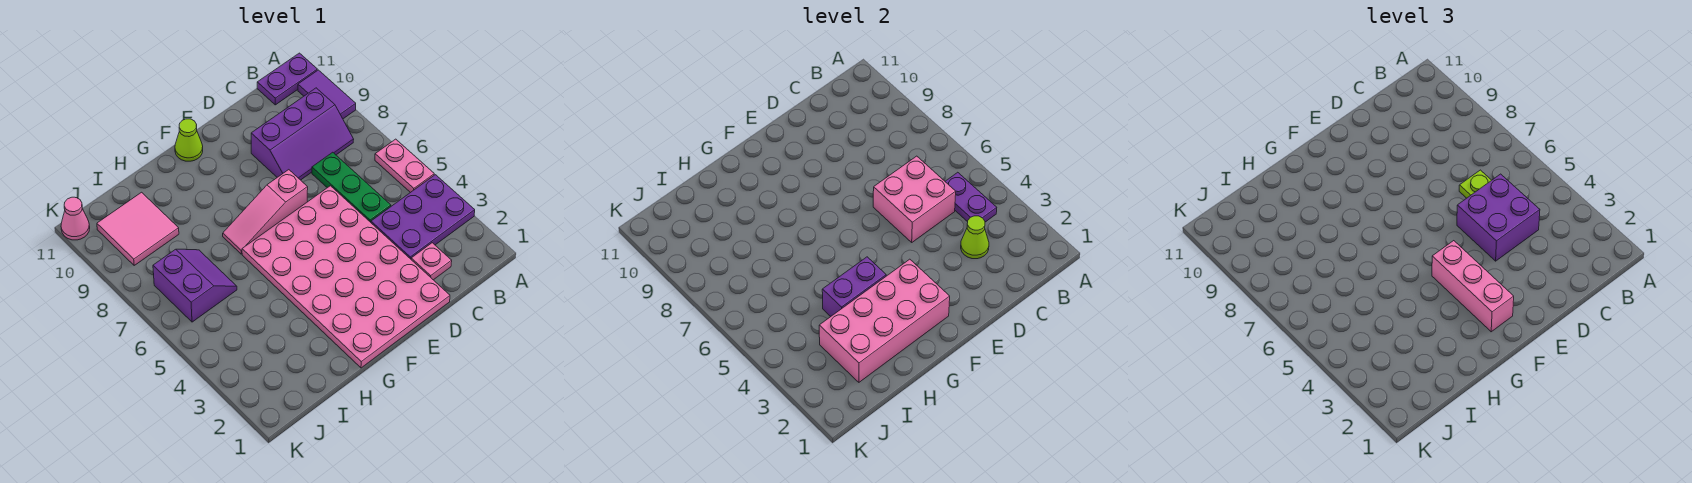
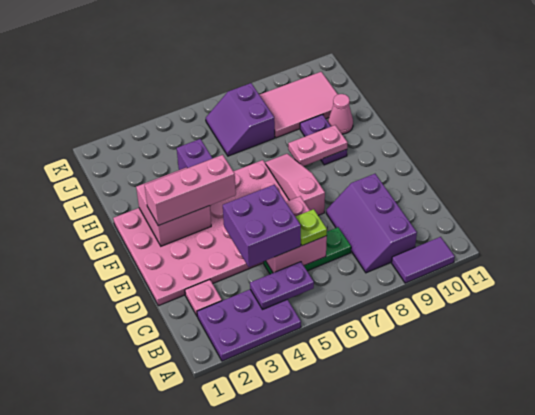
purple plate A3:C4 level 1 -> purple plate A2:B4 level 1
pink plate A5:A6 level 1 -> pink plate G8:G9 level 2
purple plate A11:B11 level 1 -> purple plate G9:H9 level 1
lime cone C3 level 2 -> none
pink brick F2:I3 level 2 -> pink brick F2:G3 level 2
lime cone F11 level 1 -> none
purple slope I6:J7 level 1 top J -> purple slope I6:J7 level 1 top 7
pink tile I9:J10 level 1 -> pink tile I8:J10 level 1
pink cone K11 level 1 -> pink cone H10 level 1

